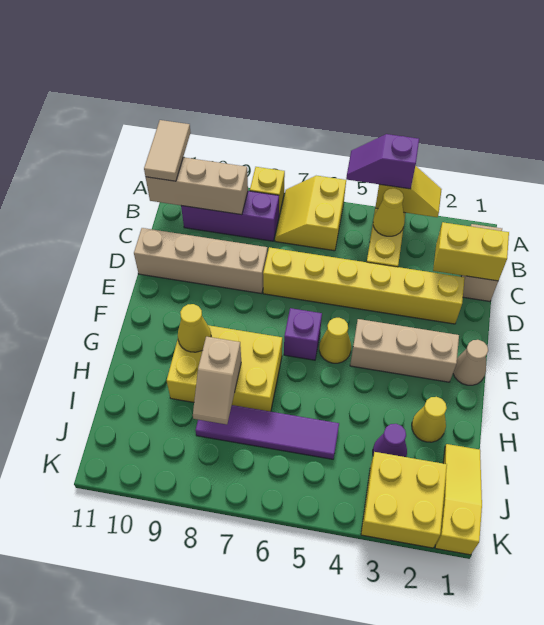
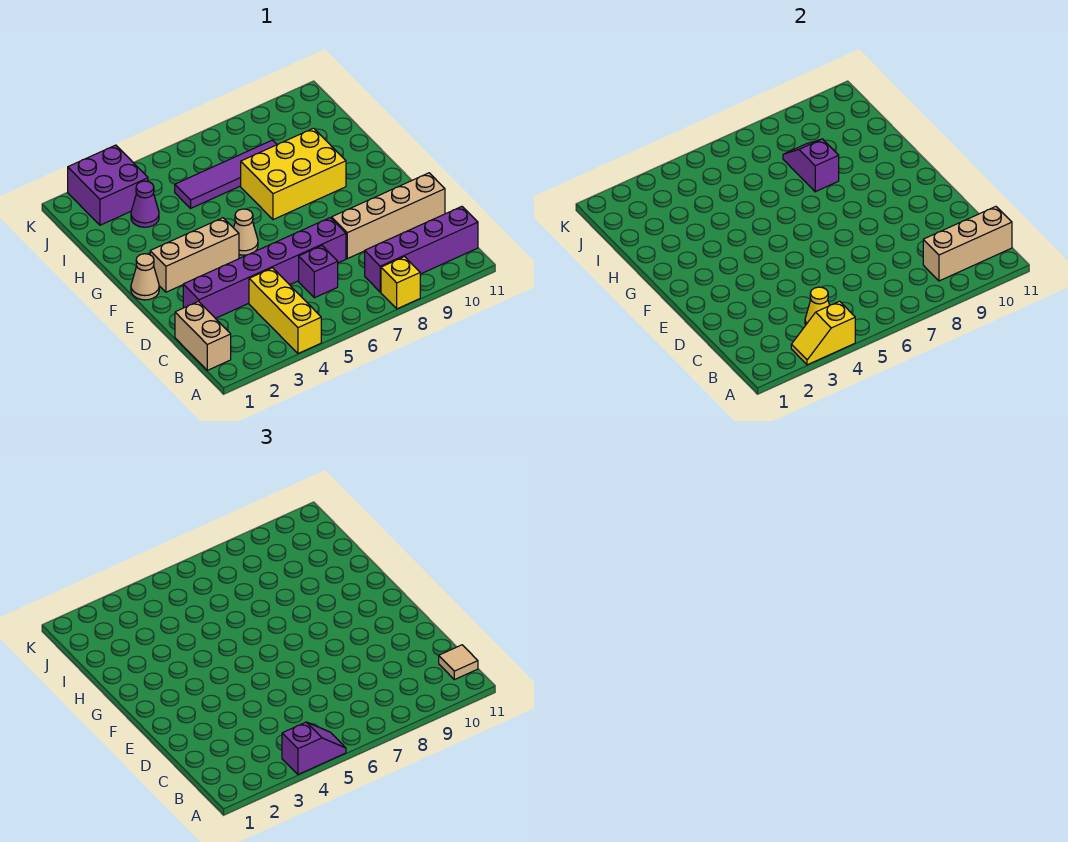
yellow slope A6:B7 level 1 top 6 -> none
tan tile A11:B11 level 3 -> tan tile B11 level 3
purple brick B8:B10 level 1 -> purple brick B8:B11 level 1
yellow brick C1:C2 level 2 -> none
yellow brick D2:D7 level 1 -> purple brick D2:D7 level 1
yellow cone F5 level 1 -> tan cone F5 level 1
purple brick F6 level 1 -> purple brick C6 level 1
yellow cone G9 level 2 -> none
yellow cone H2 level 1 -> none
tan slope H8:I8 level 2 top H -> purple slope H8:I8 level 2 top H
yellow slope I1:K1 level 1 top K -> none
yellow brick J2:K3 level 1 -> purple brick J2:K3 level 1

